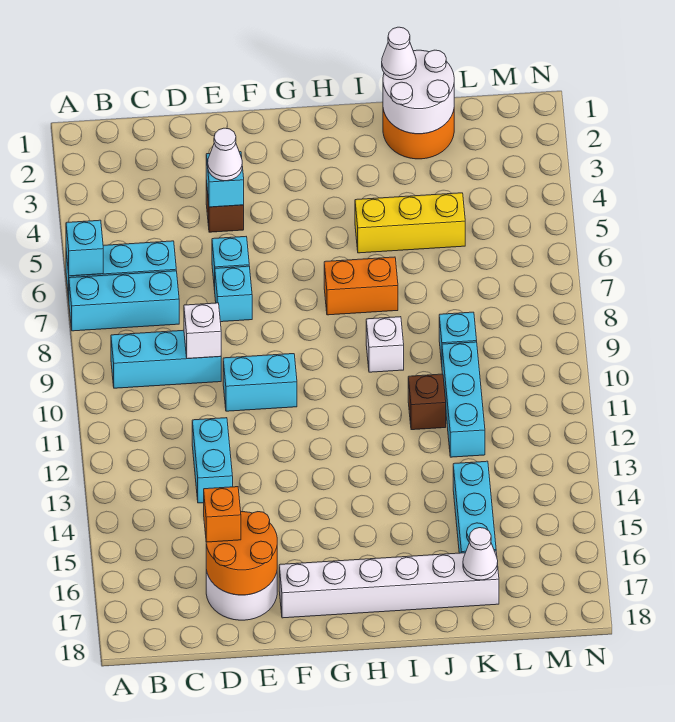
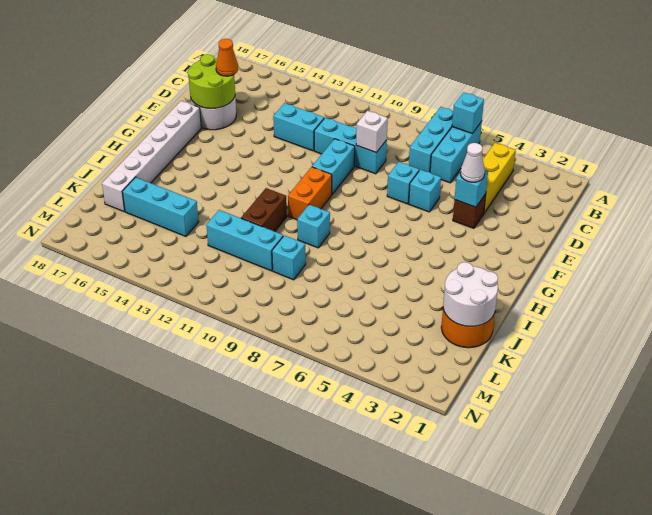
cyan brick B9:D9 level 1 -> cyan brick D9:D11 level 1
orange round brick D16:E17 level 2 -> lime round brick D16:E17 level 2
orange brick D16 level 3 -> orange cone D16 level 3
orange brick H7:I7 level 1 -> orange brick G10:H10 level 1
yellow brick I5:K5 level 1 -> yellow brick B4:D4 level 1
white brick I9 level 1 -> cyan brick I9 level 1
white cone J1 level 3 -> none
brown brick J11 level 1 -> brown brick I11:J11 level 1
white cone K17 level 2 -> none

